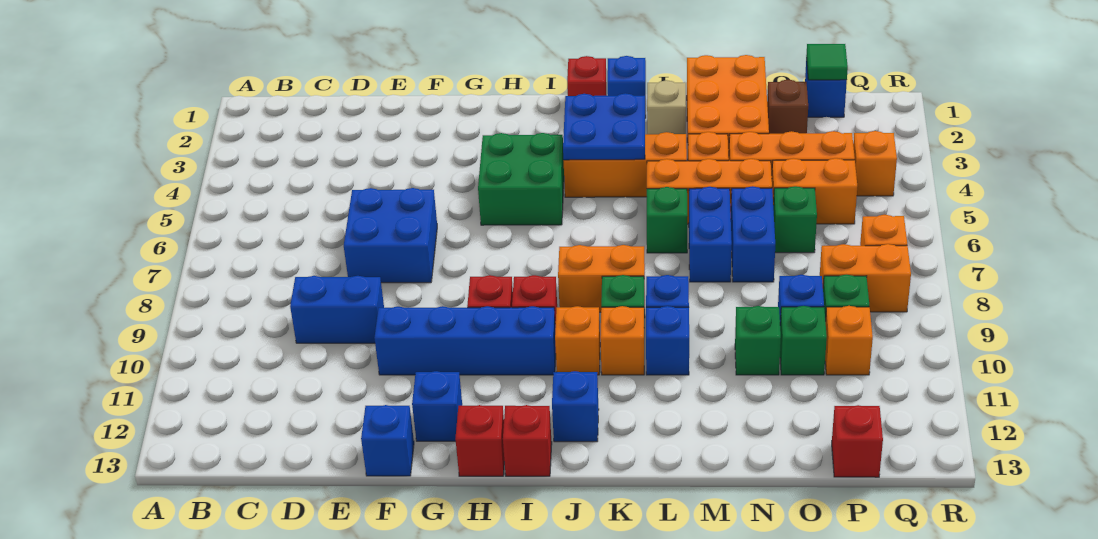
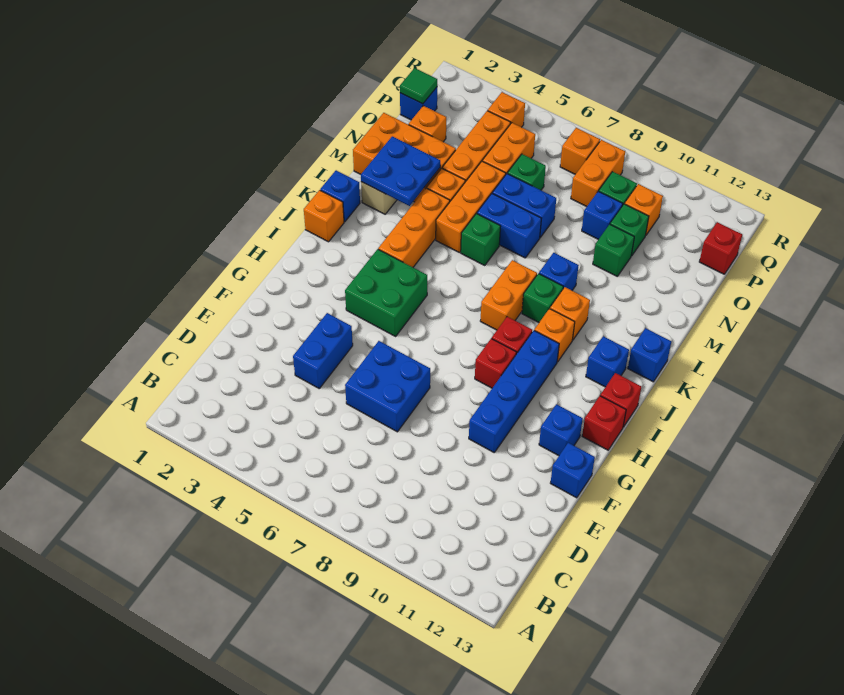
blue brick D9:E9 level 1 -> blue brick E4:F4 level 1
red brick J1 level 1 -> orange brick J1 level 1
blue plate J3:K4 level 2 -> blue plate L2:M3 level 2
blue brick L10 level 1 -> blue brick K13 level 1
brown brick O2 level 1 -> orange brick O2 level 1

